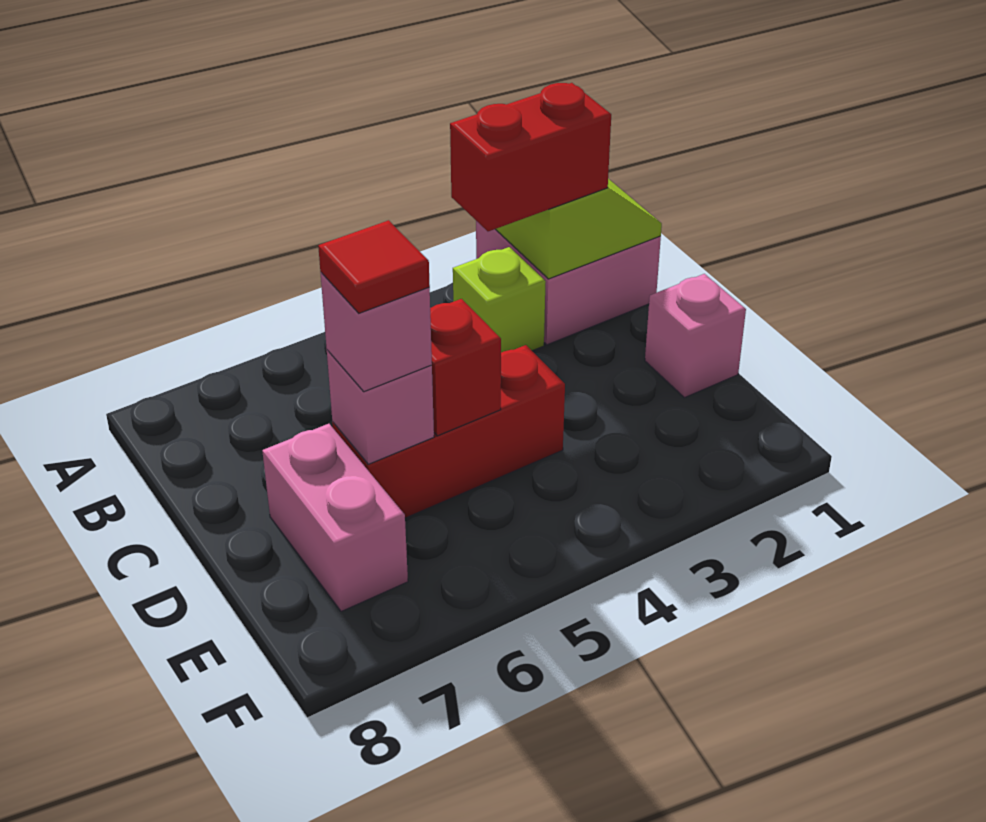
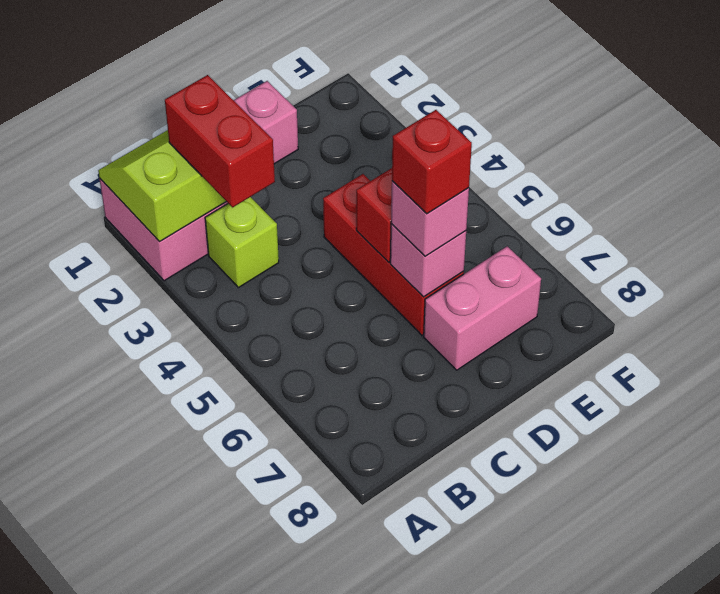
red tile D6 level 4 -> red brick D6 level 4

